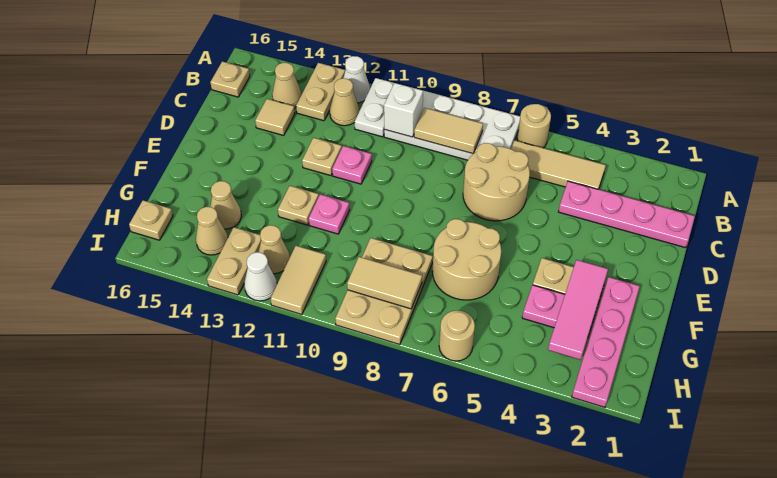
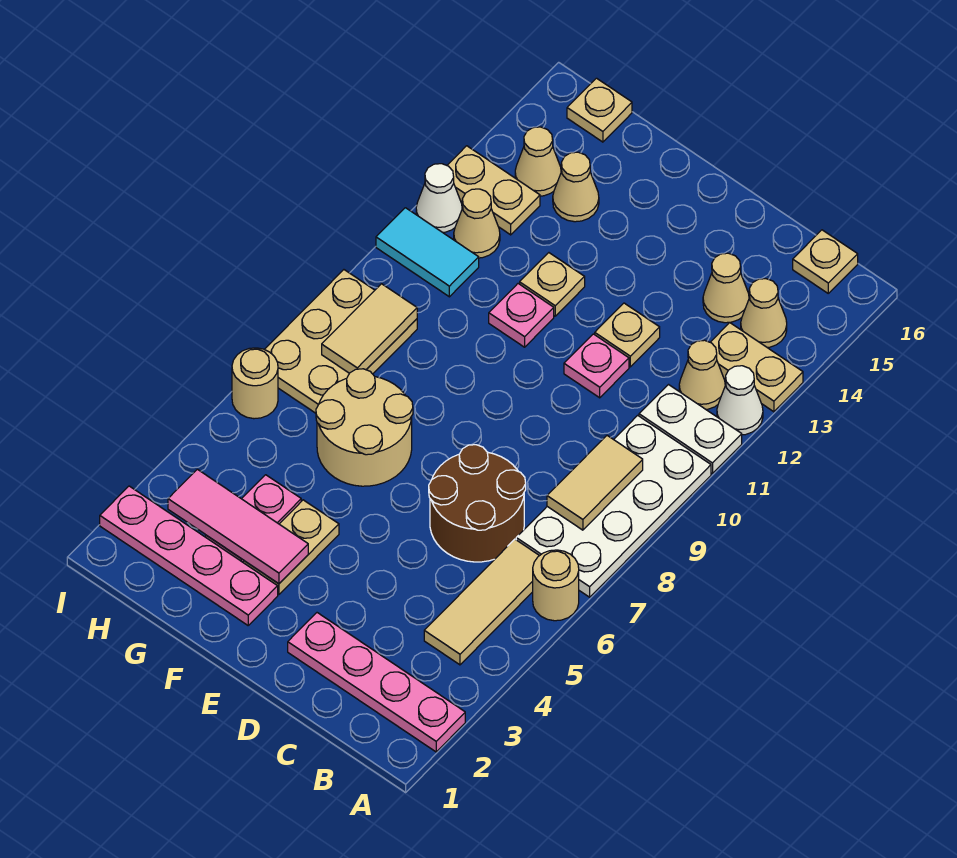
white brick B10 level 2 -> none
pink plate C1:C4 level 1 -> pink plate A2:D2 level 1
tan round brick C6:D7 level 1 -> brown round brick C6:D7 level 1
tan tile C14 level 1 -> tan cone C14 level 1
tan plate G8:I9 level 1 -> tan plate H7:I9 level 1
tan tile H11:I11 level 1 -> cyan tile H11:I11 level 1

